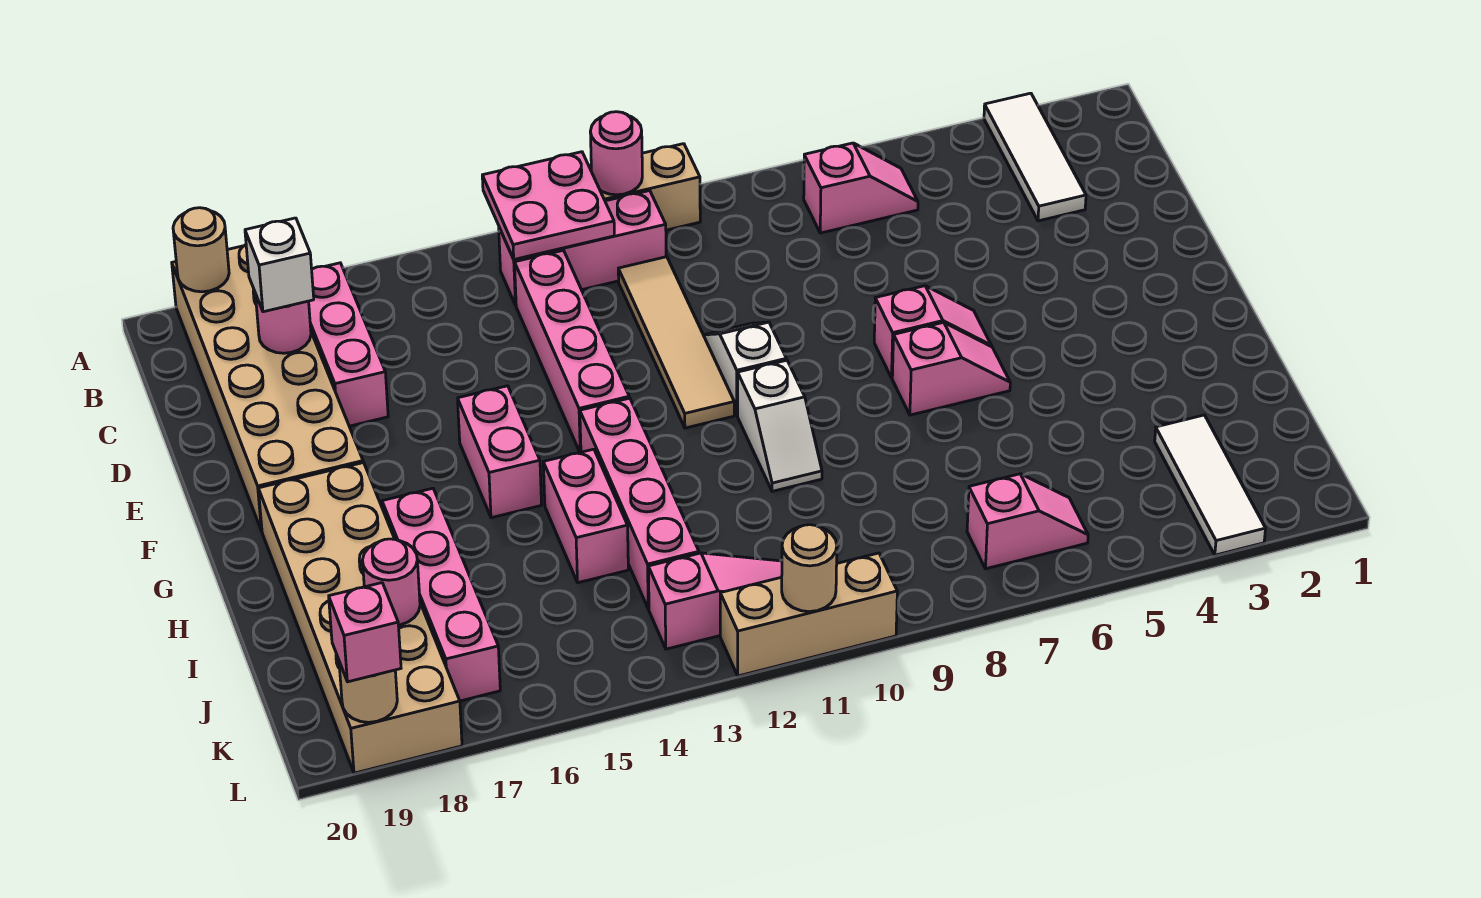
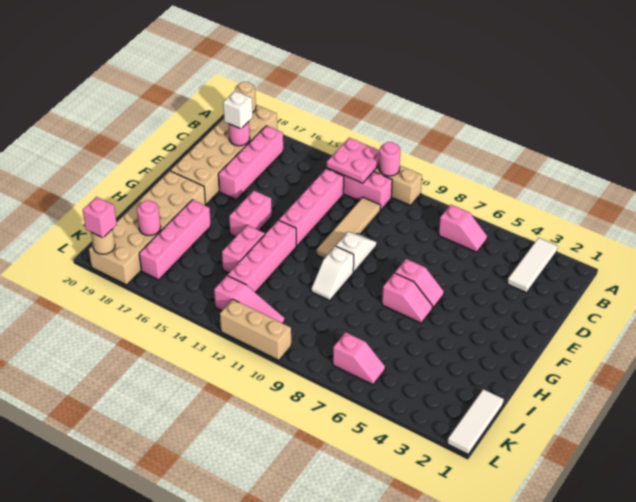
pink brick B17:D17 level 1 -> pink brick B17:E17 level 1
white tile J3:L3 level 1 -> white tile J1:L1 level 1
tan round brick L11 level 2 -> none

